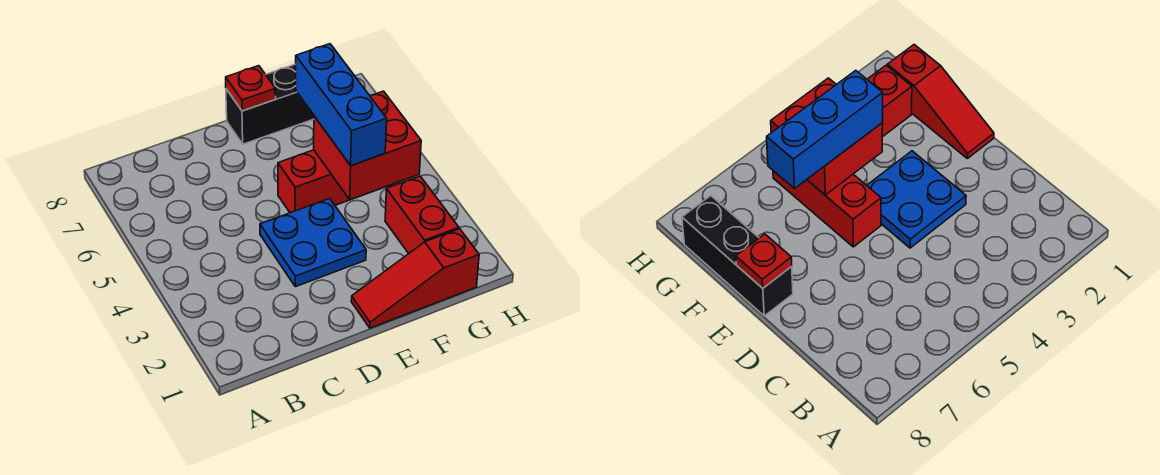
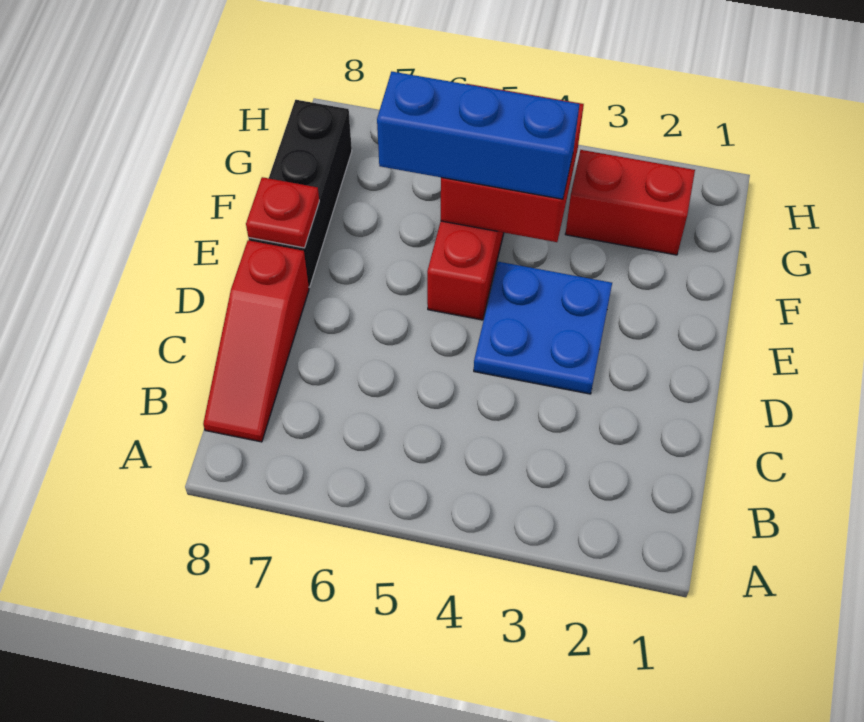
red slope E1:G1 level 1 top G -> red slope B8:D8 level 1 top D

